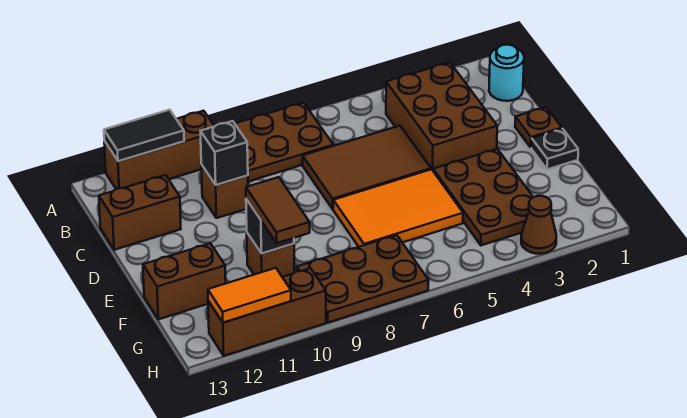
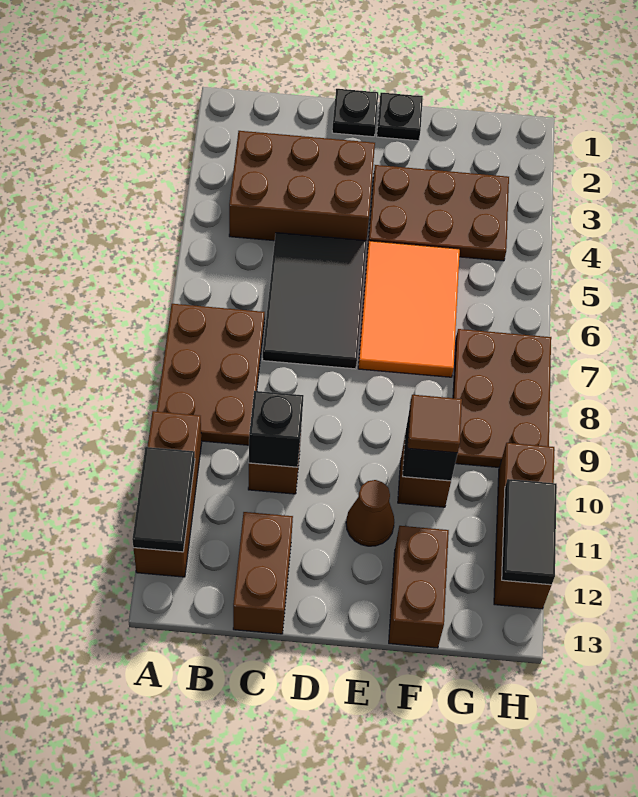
cyan round brick B1 level 1 -> none
brown tile C5:D7 level 1 -> black tile C5:D7 level 1
brown plate D1 level 1 -> black plate D1 level 1
brown tile F10:G10 level 3 -> brown tile F10 level 3
brown cone H3 level 1 -> brown cone E11 level 1
orange tile H11:H12 level 2 -> black tile H11:H12 level 2

